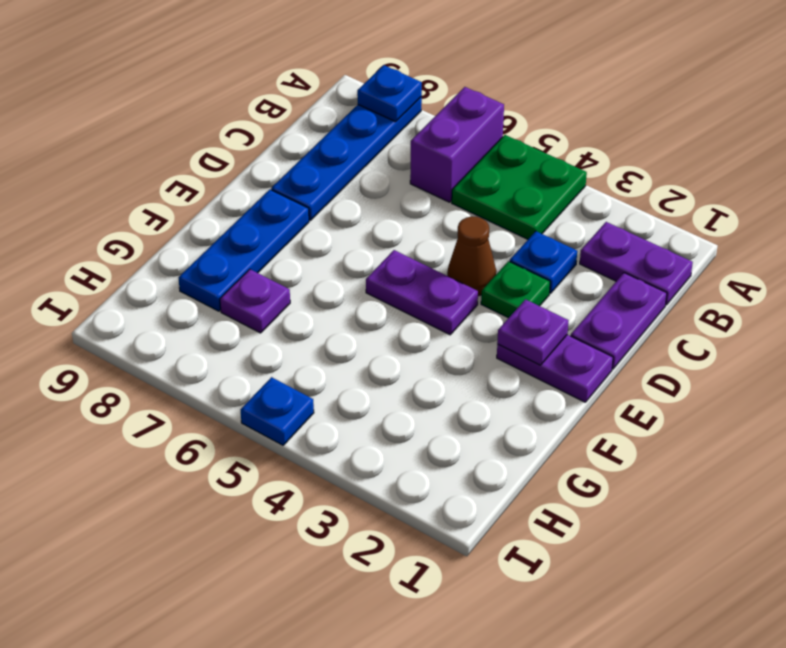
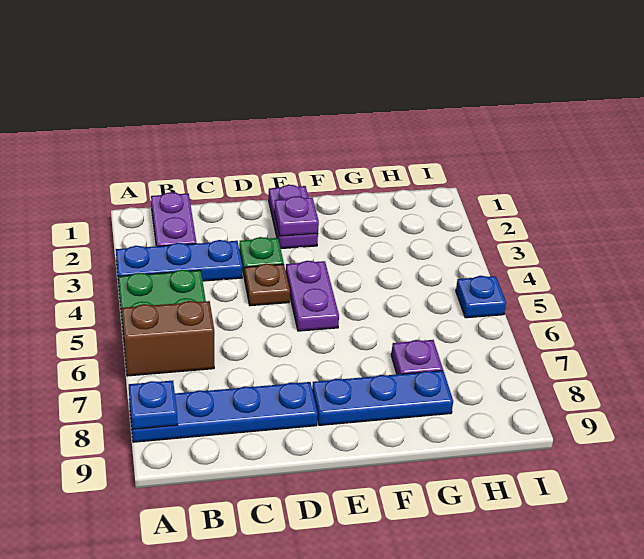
purple brick A6:B6 level 1 -> brown brick A6:B6 level 1
purple plate C1:D1 level 1 -> none
blue plate C3 level 1 -> blue plate A3:C3 level 1
brown cone D4 level 1 -> brown plate D4 level 1

